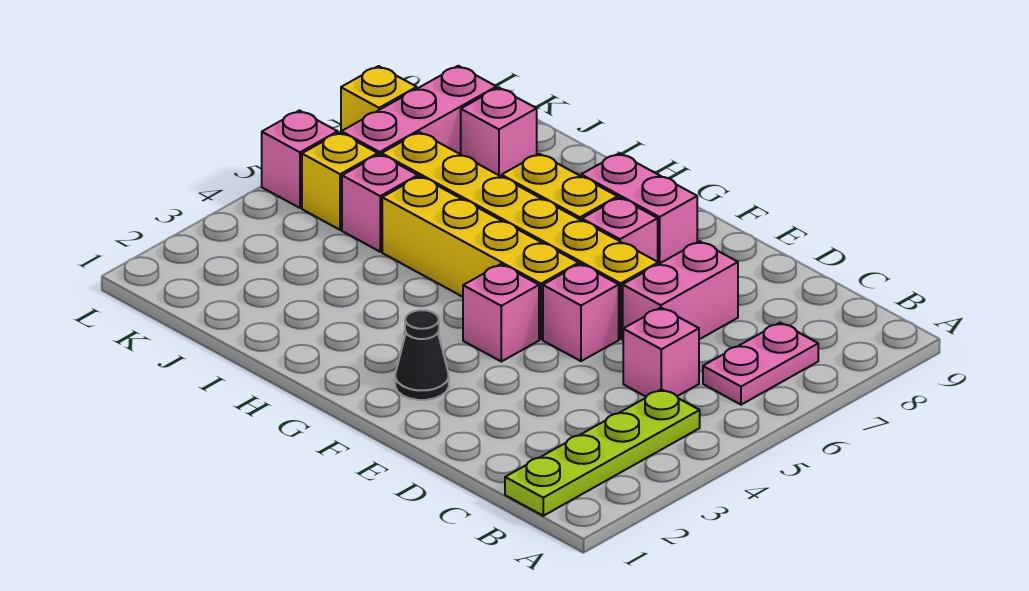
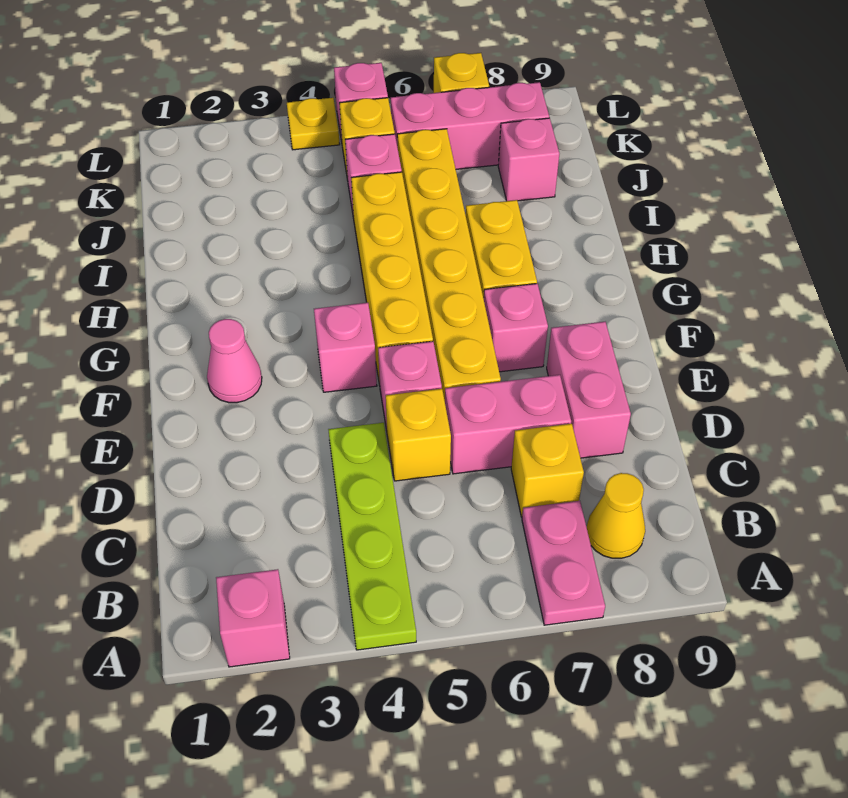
lime plate B1:B4 level 1 -> lime plate A4:D4 level 1
pink plate B6:B7 level 1 -> pink plate A7:B7 level 1
none -> yellow cone B8 level 1
pink brick C5 level 1 -> pink brick A2 level 1
none -> yellow brick C7 level 1
none -> yellow brick D5 level 1
black cone F2 level 1 -> pink cone F2 level 1
pink brick F8:G8 level 1 -> pink brick D8:E8 level 1
none -> yellow plate L4 level 1

